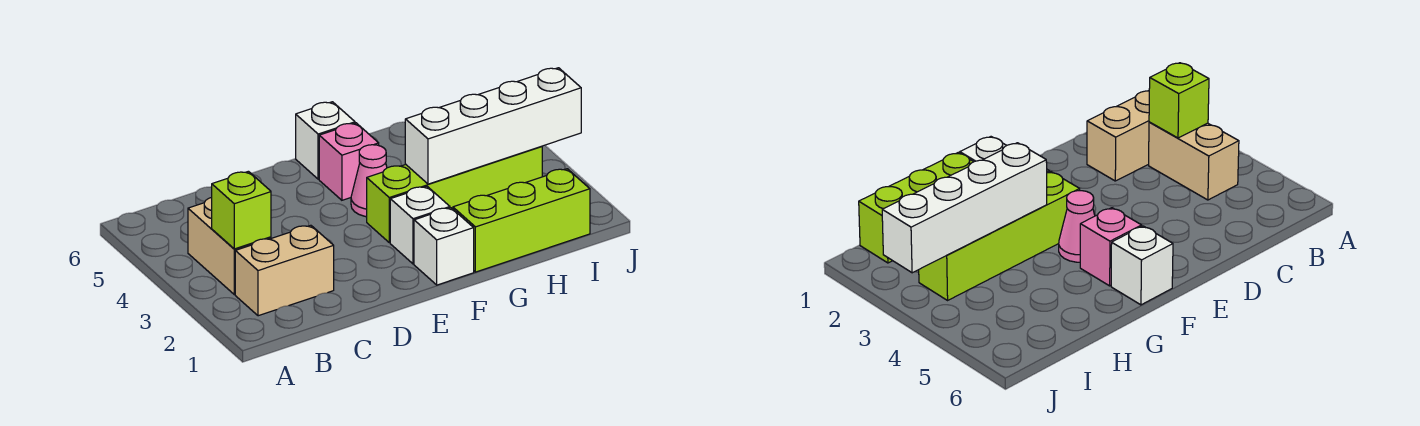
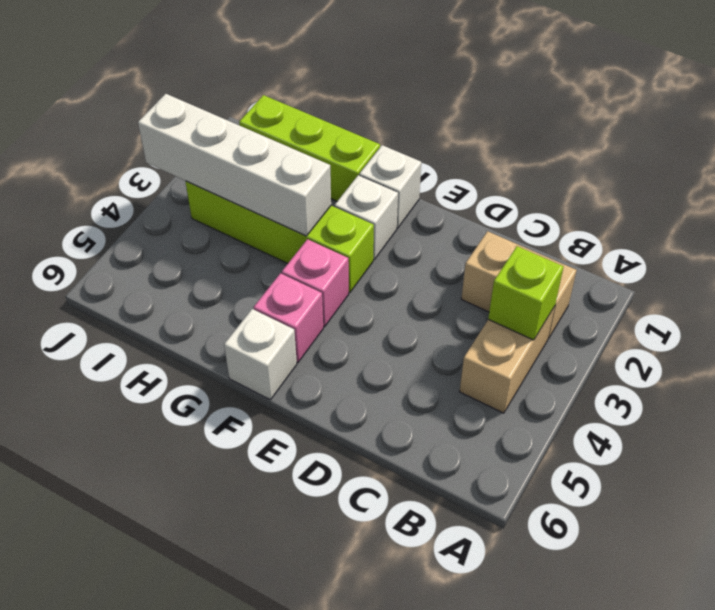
pink cone F4 level 1 -> pink brick F4 level 1

